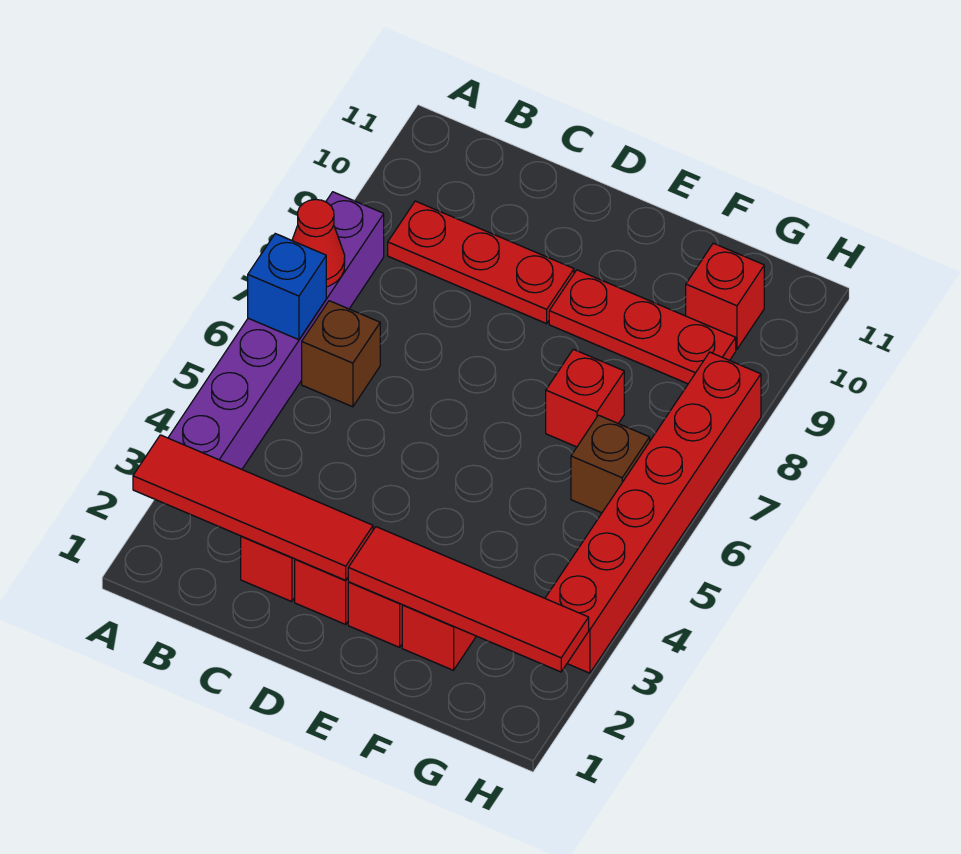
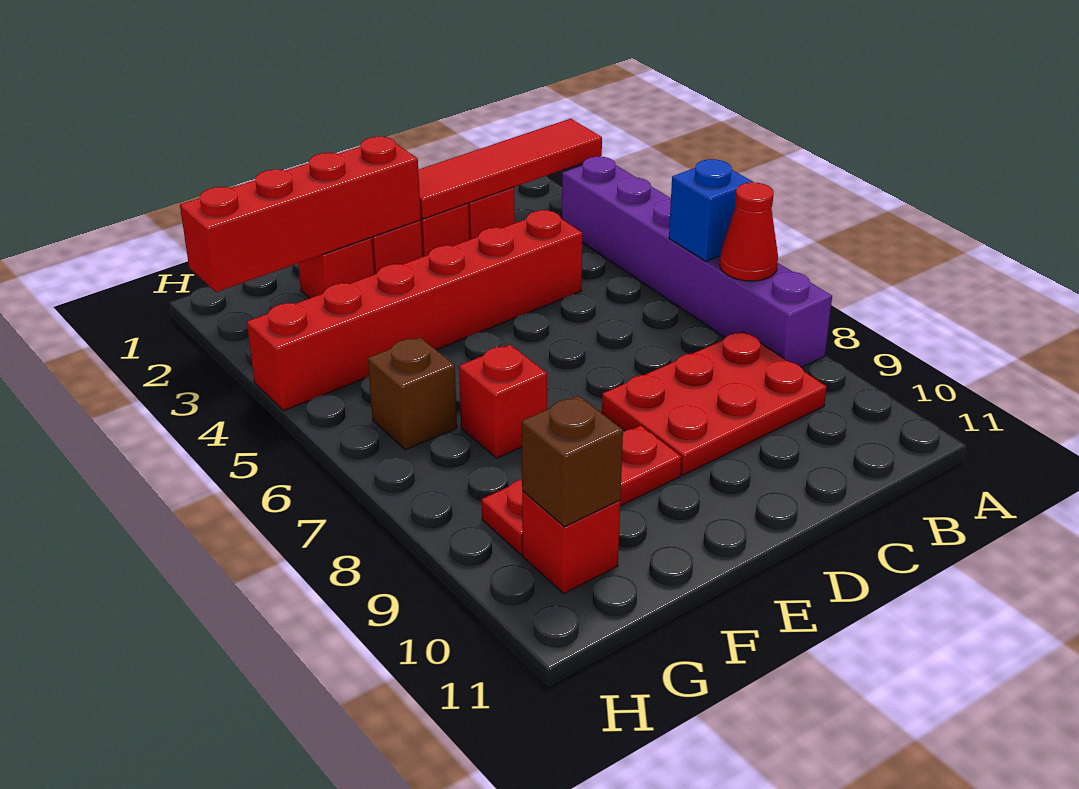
brown brick B6 level 1 -> brown brick G10 level 2
red plate B9:D9 level 1 -> red plate B8:D9 level 1
red tile E2:H2 level 2 -> red brick E2:H2 level 2
red brick H3:H8 level 1 -> red brick C4:H4 level 1

